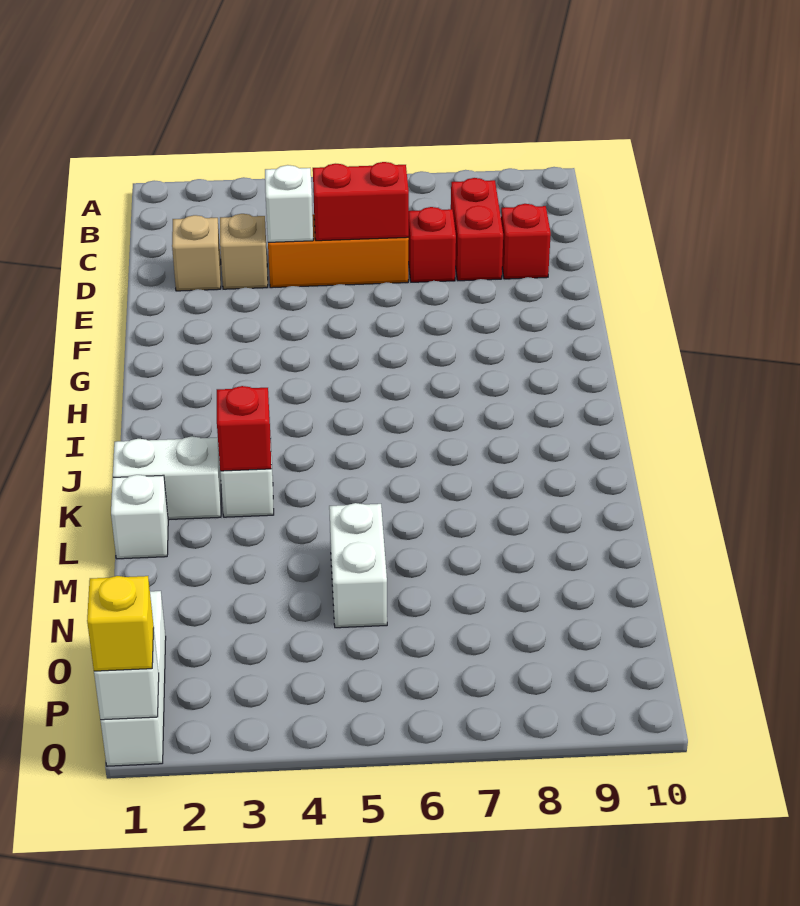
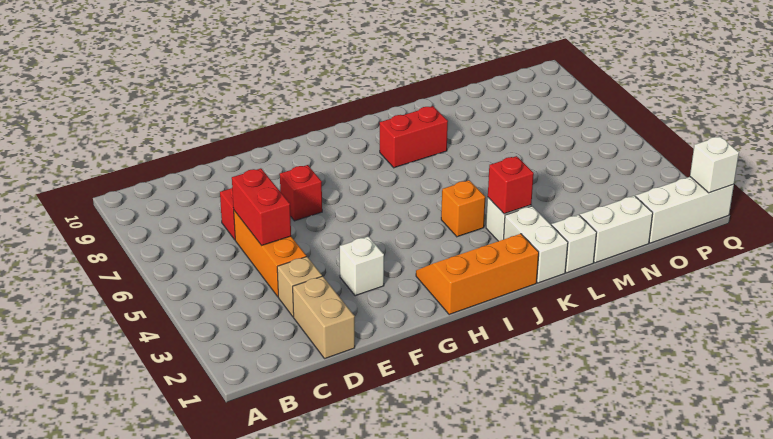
red brick C8:D8 level 1 -> red brick J8:K8 level 1
tan brick D2 level 1 -> tan brick D1:D2 level 1
white brick D4 level 2 -> white brick F3 level 1
red brick D9 level 1 -> red brick F7 level 1
none -> orange slope H1:J2 level 1 top 1
none -> orange brick J4 level 1
white brick M5:N5 level 1 -> white brick M1:N1 level 1
yellow brick Q1 level 3 -> none

